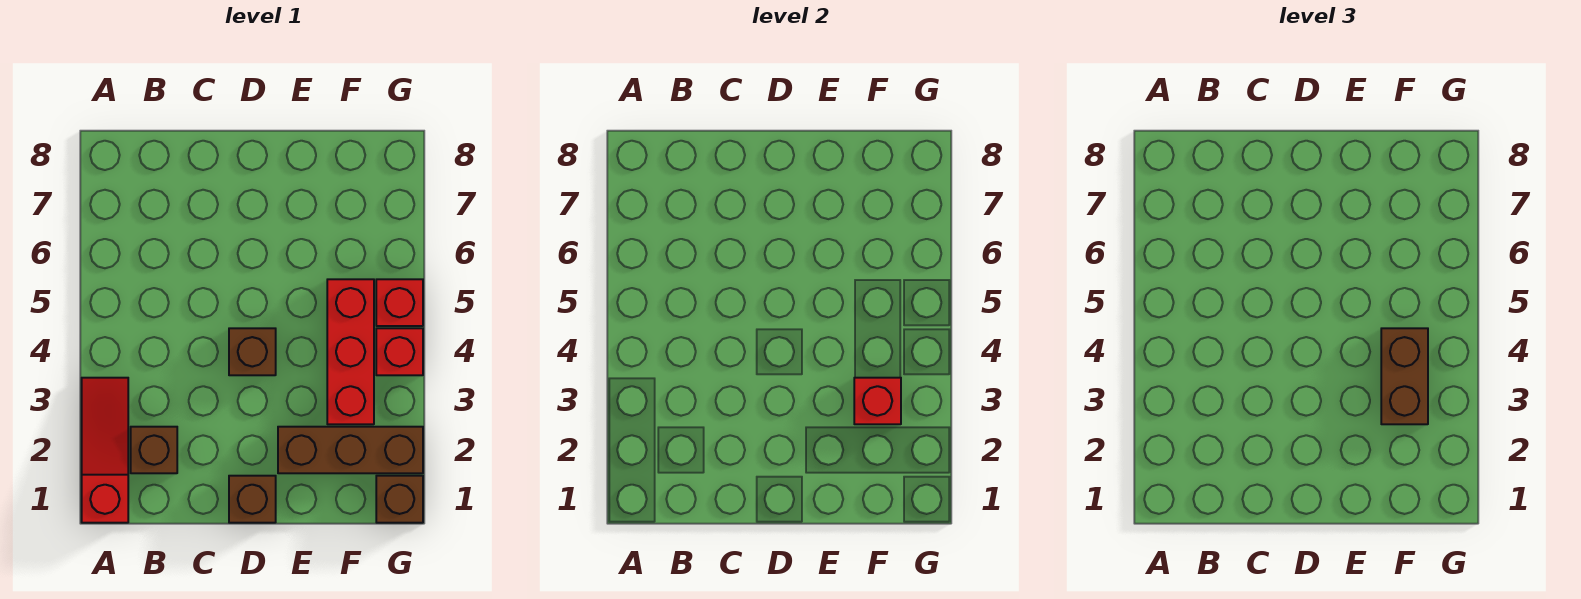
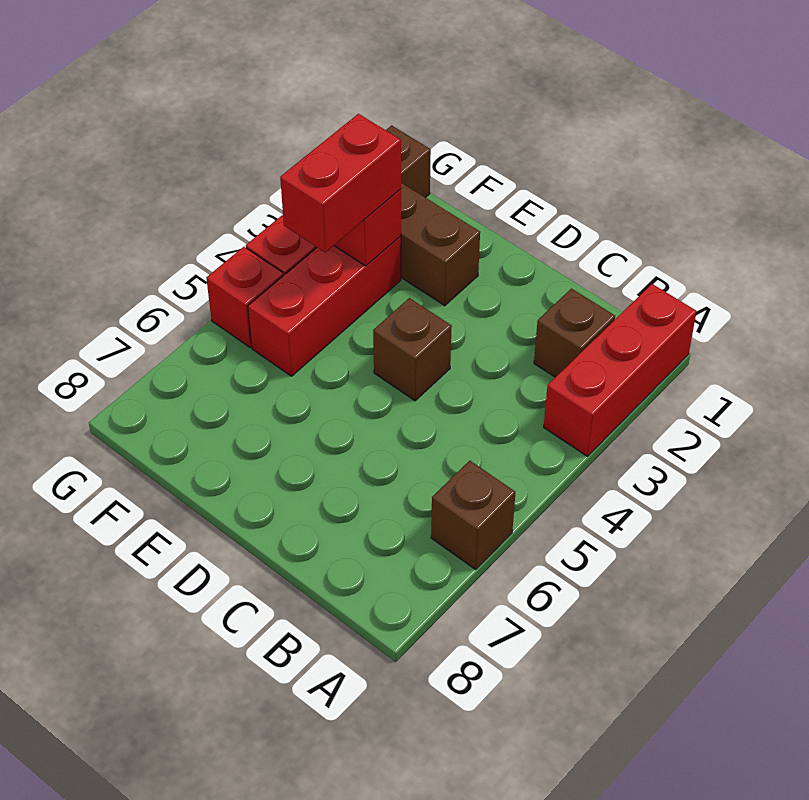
red slope A1:A3 level 1 top 1 -> red brick A1:A3 level 1
brown brick D1 level 1 -> brown brick A6 level 1
brown brick F3:F4 level 3 -> red brick F3:F4 level 3

